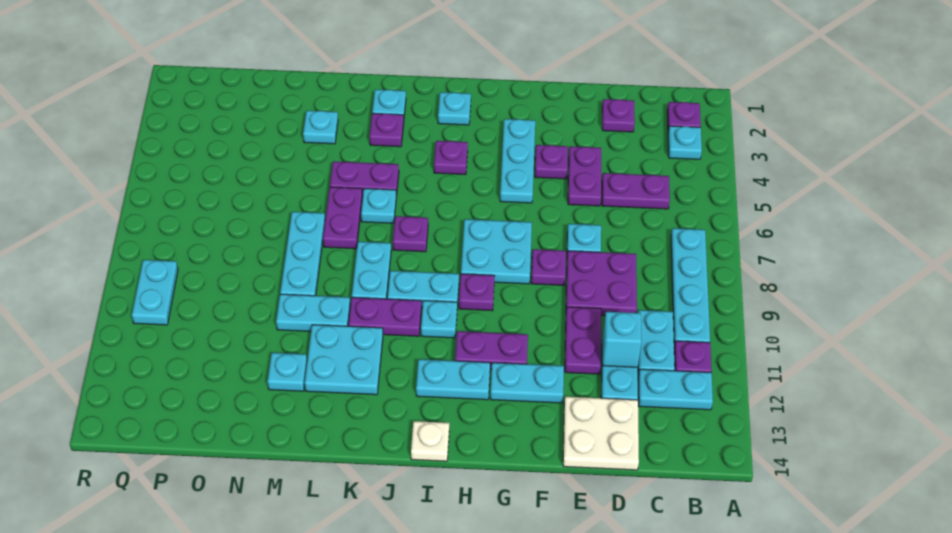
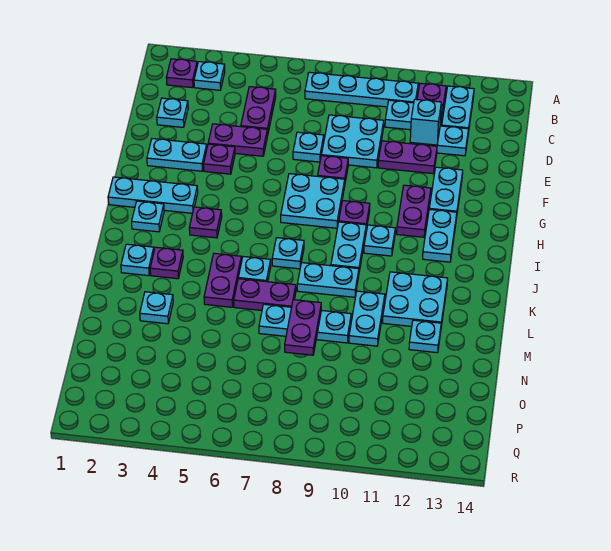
purple plate D2 level 1 -> cyan plate D2 level 1
purple plate D8:E9 level 1 -> cyan plate D8:E9 level 1
white plate D13:E14 level 1 -> none
cyan plate G3:G5 level 1 -> cyan plate H1:H3 level 1
white plate I14 level 1 -> none
purple plate J7 level 1 -> cyan plate J7 level 1
purple plate J10:K10 level 1 -> purple plate M8:N8 level 2
cyan plate Q9:Q10 level 1 -> cyan plate F2:F3 level 1

